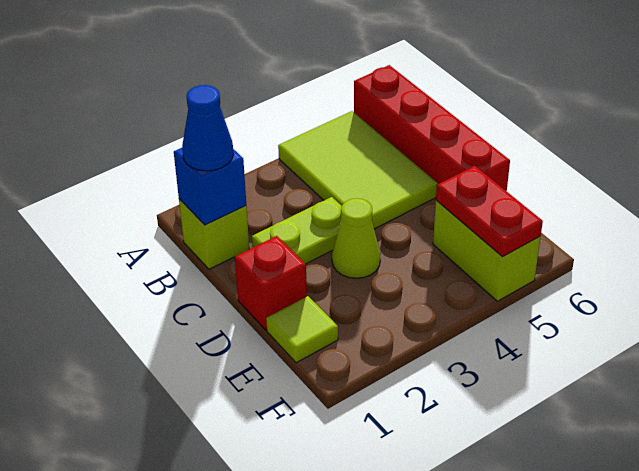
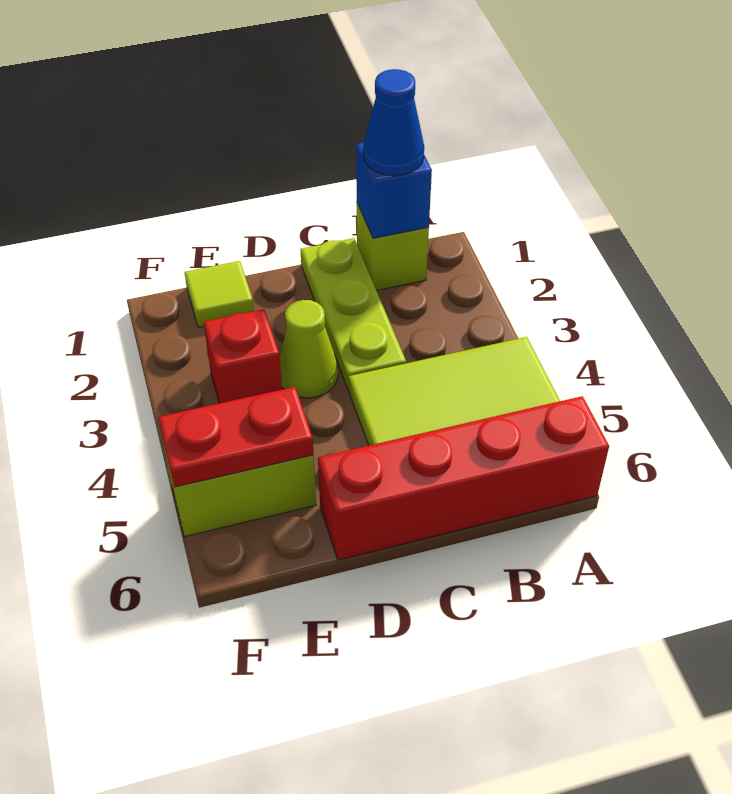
lime plate C2:C3 level 1 -> lime plate C1:C3 level 1
red brick D1 level 1 -> red brick E3 level 1

